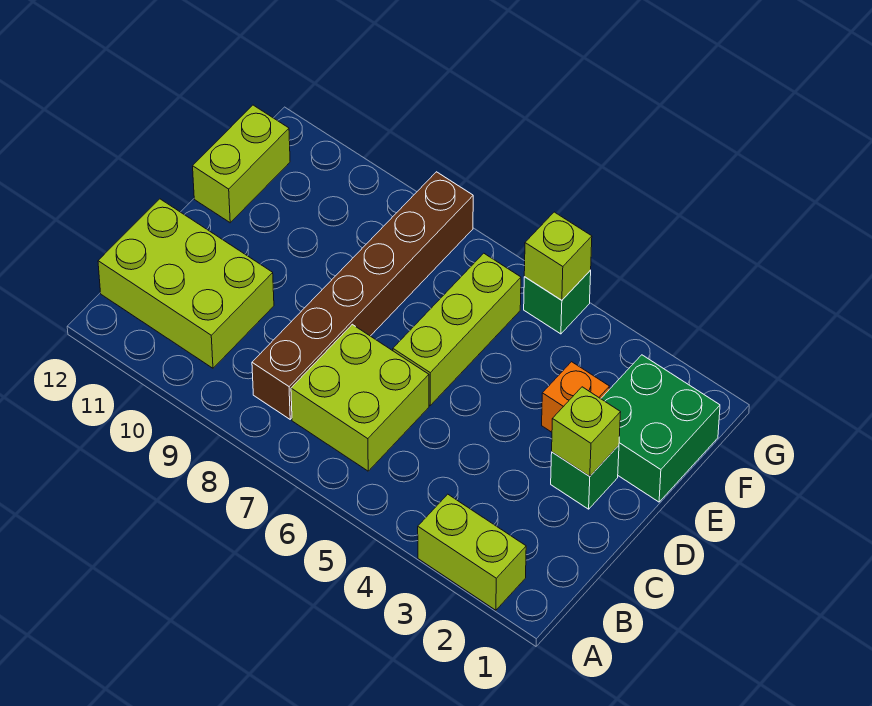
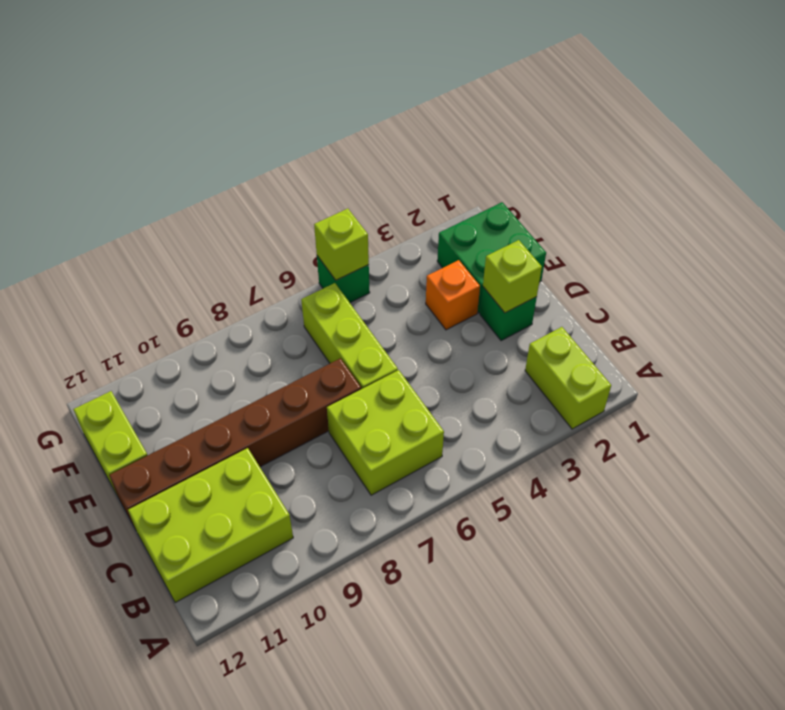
lime brick A2:A3 level 1 -> lime brick A2:B2 level 1
brown brick B8:G8 level 1 -> brown brick D7:D12 level 1

